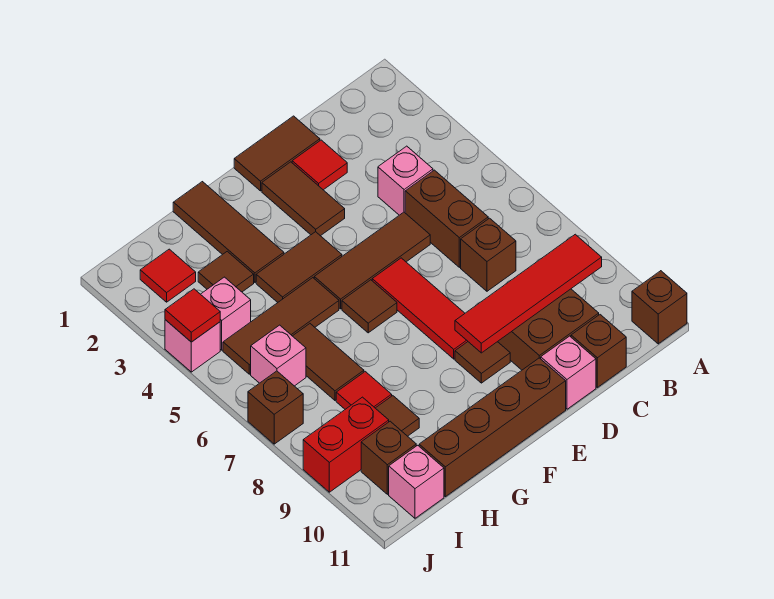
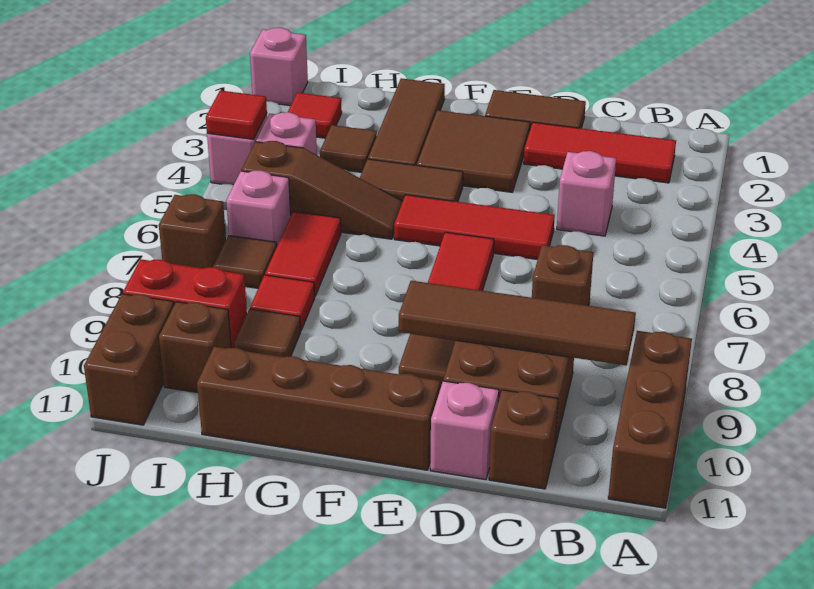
brown brick A11 level 1 -> brown brick A9:A11 level 1
red tile B9:E9 level 2 -> brown tile B9:E9 level 2
brown brick C5:C6 level 1 -> brown brick J10:J11 level 1
red tile D2 level 1 -> red tile B2:D2 level 1
brown tile D5:F5 level 1 -> red tile D5:F5 level 1
brown tile E2:E3 level 1 -> brown tile E2:F3 level 1
brown tile F6 level 1 -> brown tile I7 level 1
brown tile G5:I5 level 1 -> brown slope G5:I5 level 1 top I
brown tile H6:H7 level 1 -> red tile H6:H7 level 1
pink brick I11 level 1 -> pink brick J1 level 1

